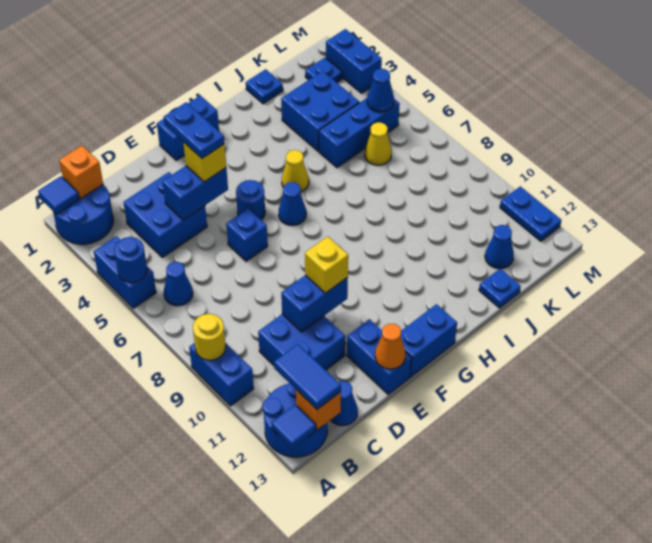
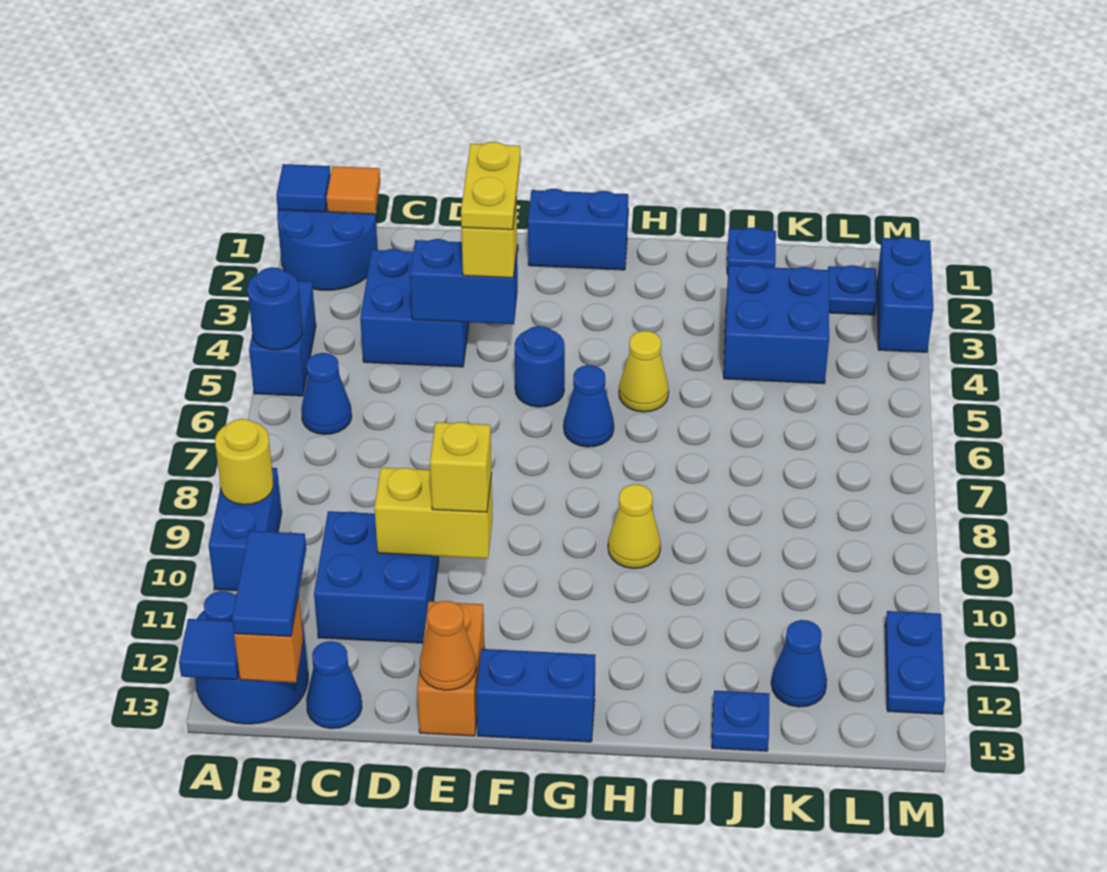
orange brick B1 level 2 -> orange tile B1 level 2
blue brick D10:E10 level 2 -> yellow brick D10:E10 level 2
blue plate E3:E4 level 4 -> yellow plate E3:E4 level 4
blue brick E6 level 1 -> none
blue brick E12:E13 level 1 -> orange brick E12:E13 level 1
blue brick J5:L5 level 1 -> none
yellow cone K6 level 1 -> yellow cone H9 level 1
blue cone L5 level 2 -> none

